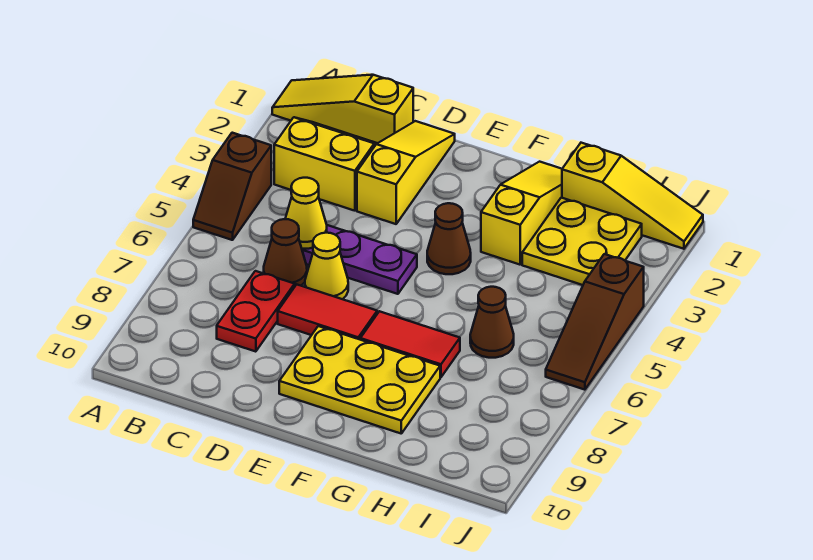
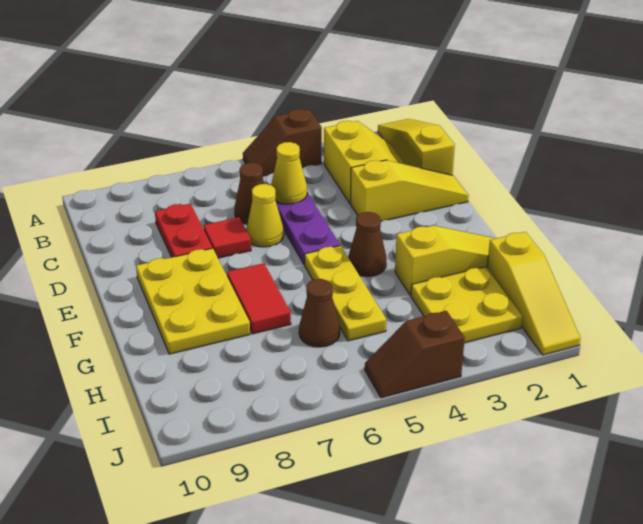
red plate C7:C8 level 1 -> red plate C8:D8 level 1
red tile D7:E7 level 1 -> red tile D7 level 1
none -> yellow plate F5:H5 level 1
brown slope J4:J6 level 1 top 4 -> brown slope J4:J5 level 1 top 4

